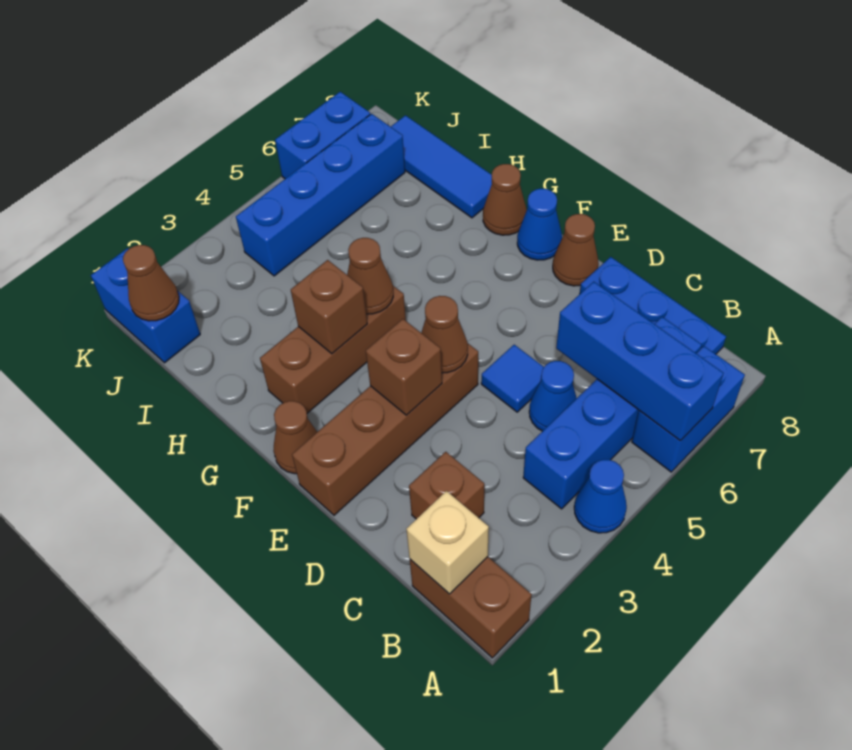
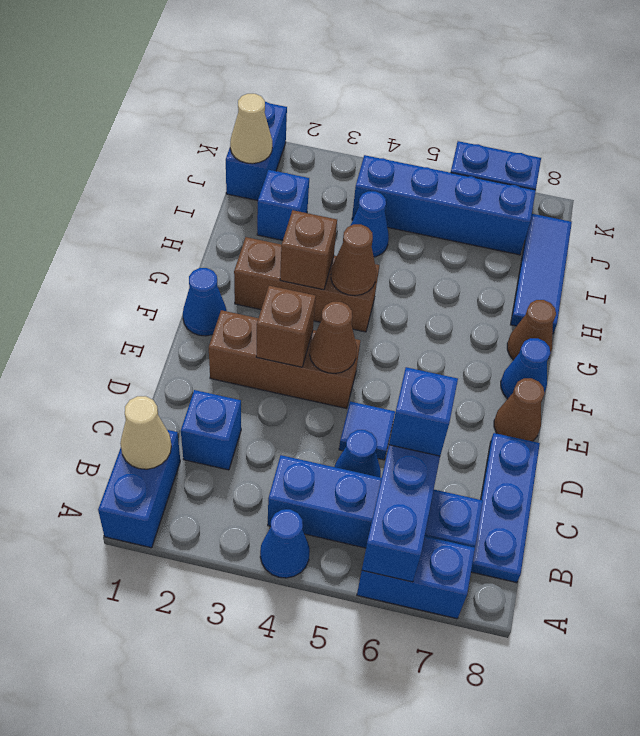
brown brick A1:B1 level 1 -> blue brick A1:B1 level 1
tan brick B1 level 2 -> tan cone B1 level 2
brown brick C2 level 1 -> blue brick C2 level 1
none -> blue brick C6 level 3
brown brick E1:E4 level 1 -> brown brick E2:E4 level 1
brown cone F1 level 1 -> blue cone F1 level 1
none -> blue brick I2 level 1
none -> blue cone I4 level 1
brown cone J1 level 2 -> tan cone J1 level 2

